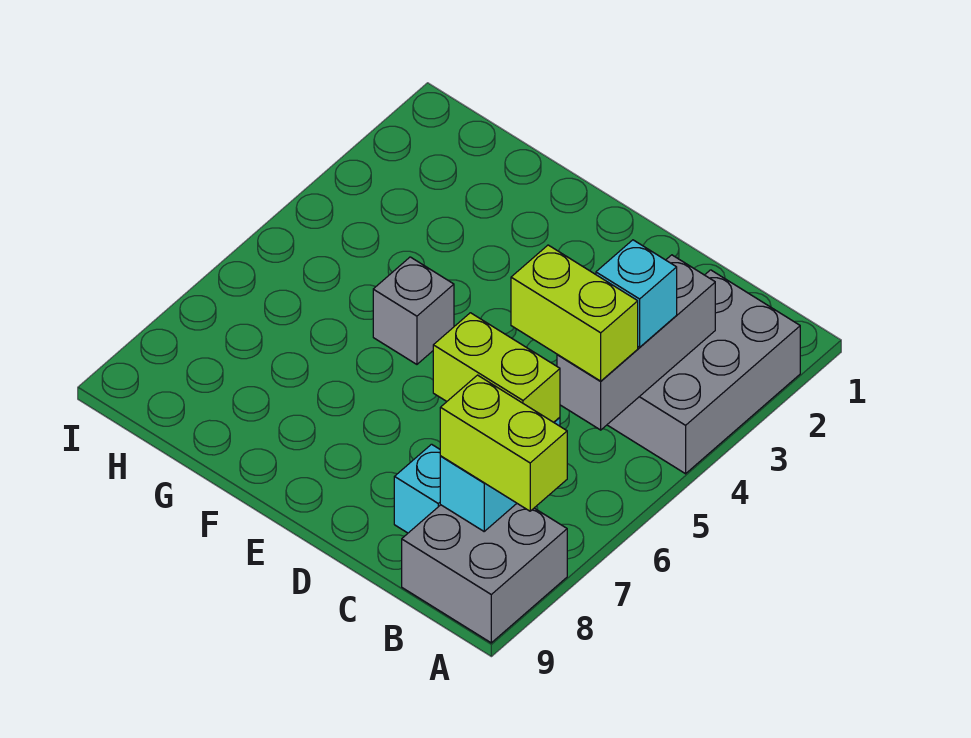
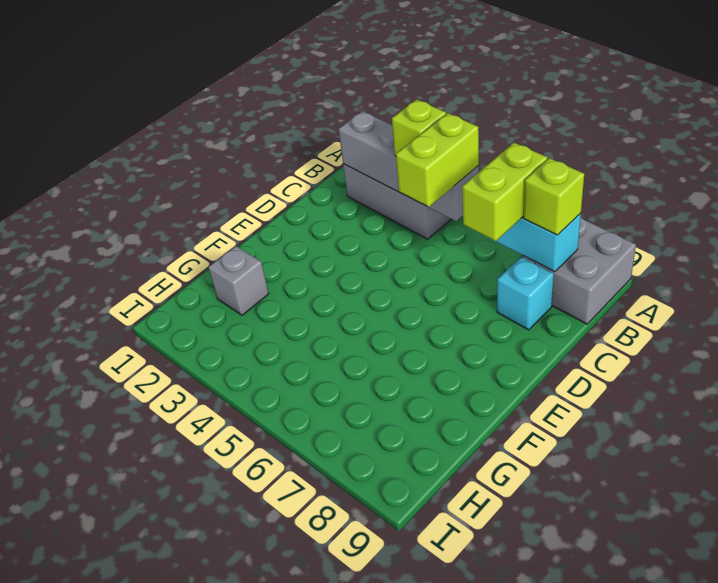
lime brick A8:B8 level 3 -> lime brick B8 level 3
grey brick B3:B5 level 2 -> grey brick B2:B5 level 2
cyan brick B4 level 3 -> lime brick B4 level 3
grey brick F5 level 1 -> grey brick G2 level 1

